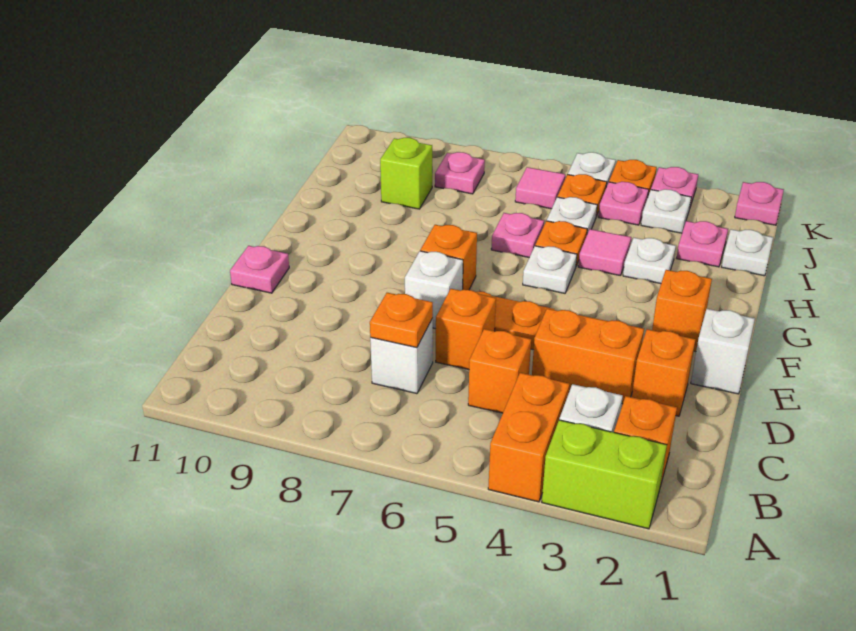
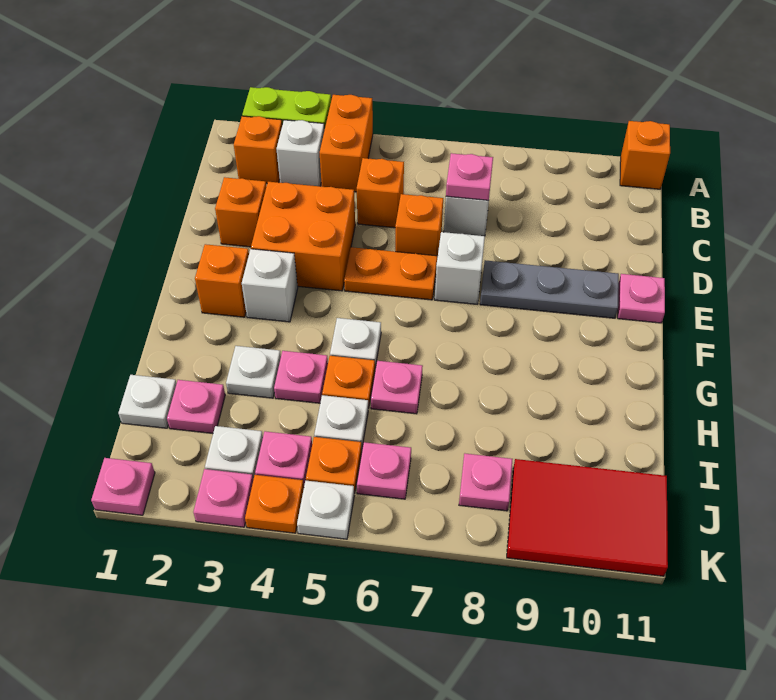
orange plate C7 level 2 -> pink plate C7 level 2
orange brick D3:D4 level 1 -> orange brick D3:E4 level 1
white brick E1 level 1 -> white brick F3 level 1
none -> grey plate E8:E10 level 1
orange brick F7 level 1 -> orange brick A11 level 1
pink tile H4 level 1 -> pink plate H4 level 1
lime brick I9 level 1 -> none
pink tile J6 level 1 -> pink plate J6 level 1
none -> red tile J9:K11 level 1

